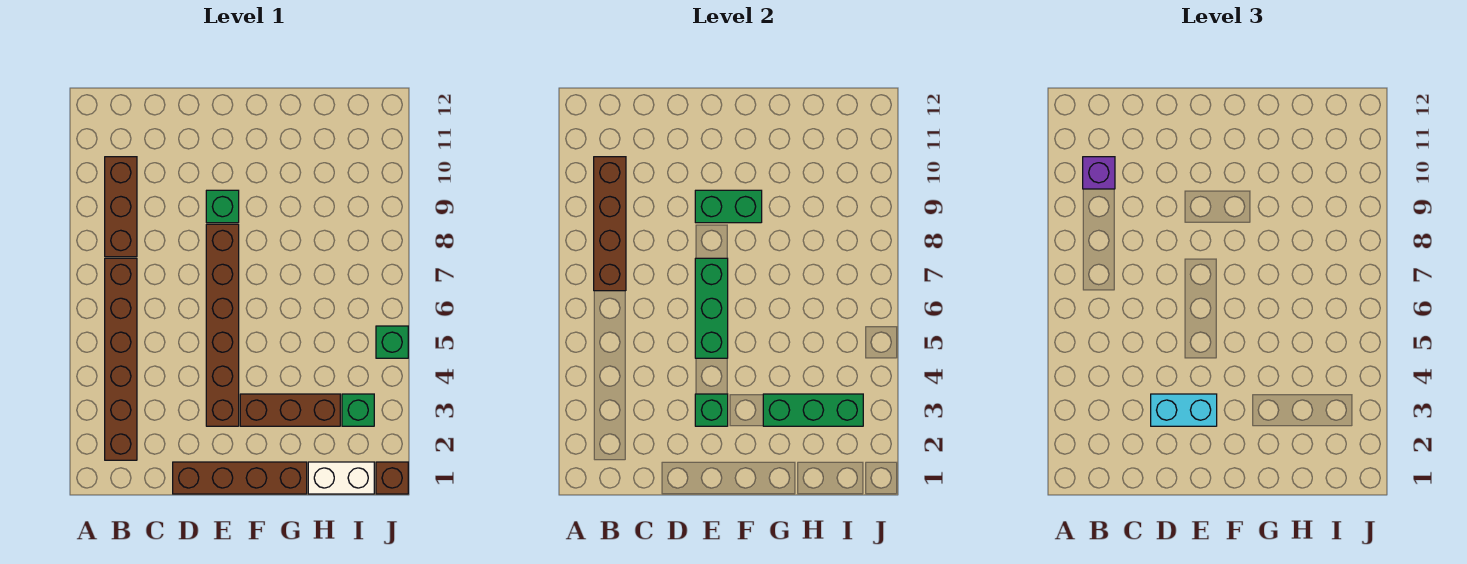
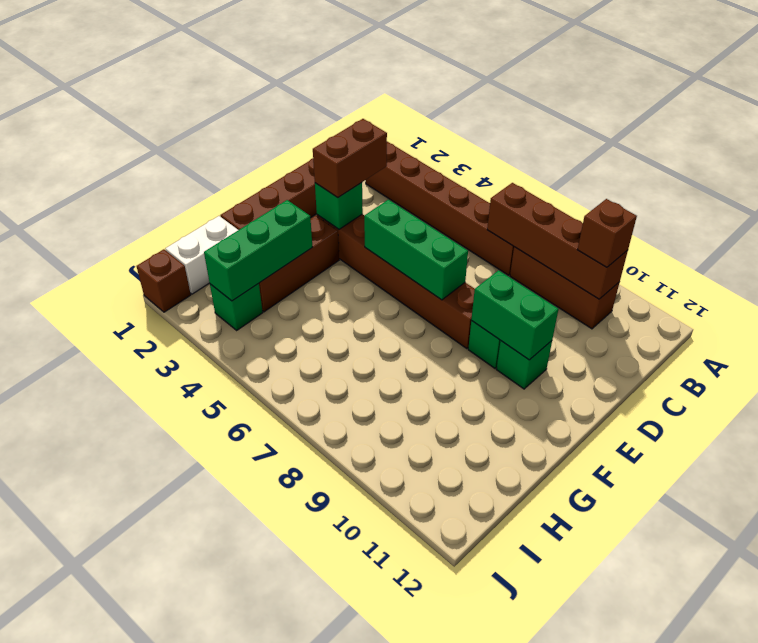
purple brick B10 level 3 -> brown brick B10 level 3
cyan brick D3:E3 level 3 -> brown brick D3:E3 level 3
green brick E9:F9 level 2 -> green brick E9:E10 level 2
green brick J5 level 1 -> green brick E10 level 1

